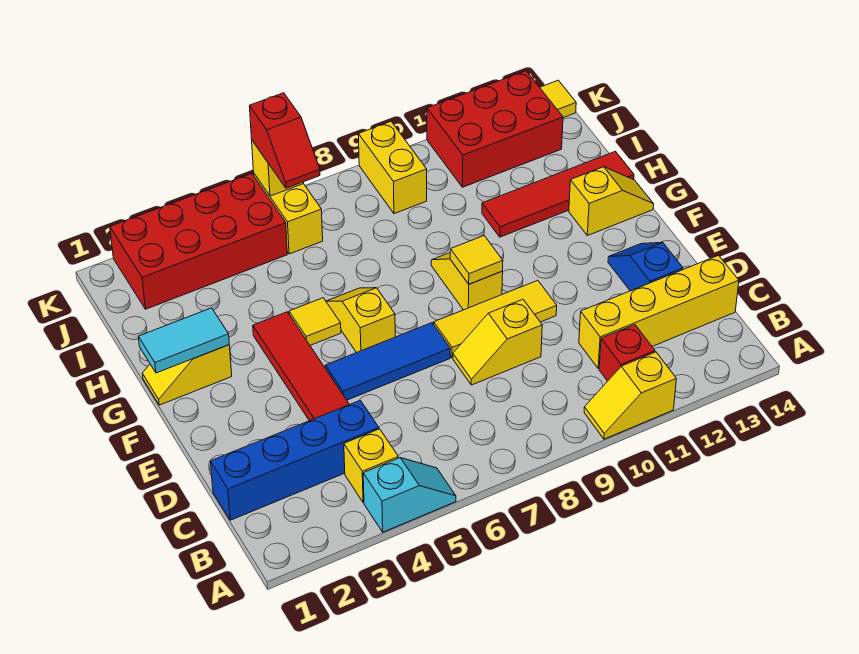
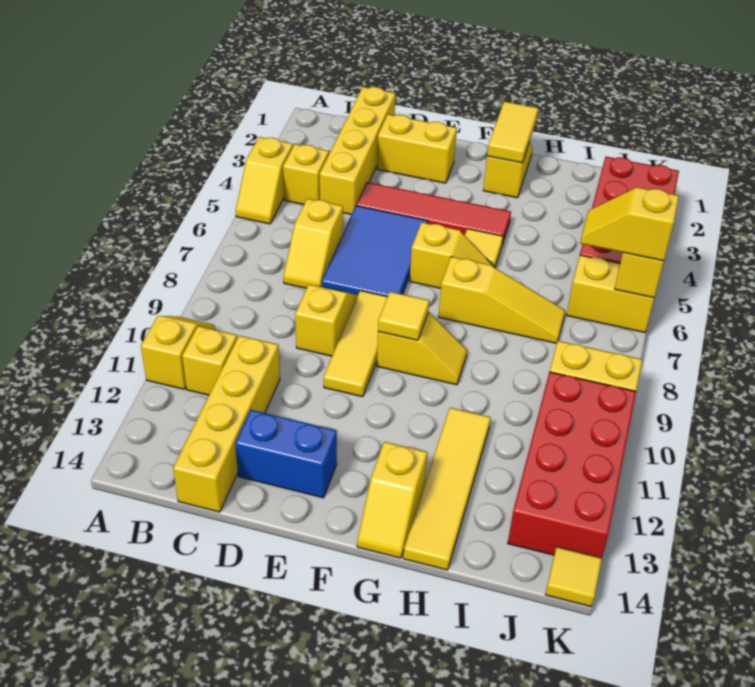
cyan slope A4:A5 level 1 top 4 -> yellow slope A4:A5 level 1 top 4
red brick B11 level 1 -> yellow brick B11 level 1
blue brick C1:C4 level 1 -> yellow brick C1:C4 level 1
none -> yellow slope C6:C7 level 1 top 6
none -> yellow brick D2:E2 level 1
blue slope D13:E13 level 1 top D -> blue brick D13:E13 level 1
blue tile E5:E7 level 1 -> blue tile D5:E7 level 1
cyan tile G1:G2 level 2 -> yellow tile G1:G2 level 2
none -> yellow slope G7:I7 level 1 top G
red tile H11:H14 level 1 -> yellow tile H11:H14 level 1
red slope J6:K6 level 3 top K -> yellow slope J6:K6 level 3 top K
red brick J11:K13 level 1 -> red brick J10:K13 level 1

